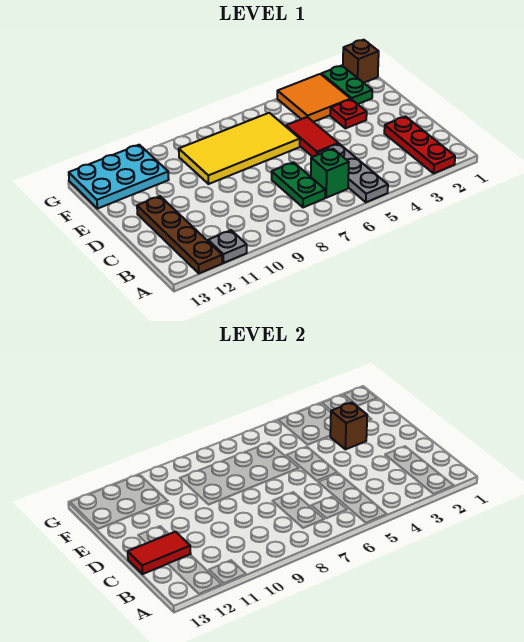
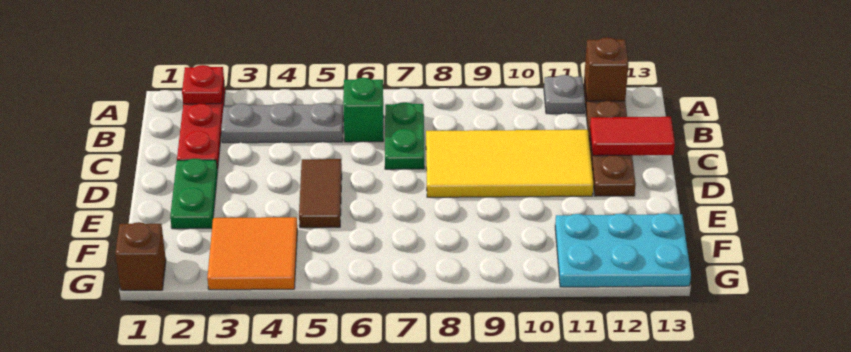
grey plate A5:C5 level 1 -> grey plate B3:B5 level 1
red tile D5:E5 level 1 -> brown tile D5:E5 level 1
red plate E3 level 1 -> red plate A2 level 2
brown brick E3 level 2 -> brown brick A12 level 2
yellow tile E6:F9 level 1 -> yellow tile C8:D11 level 1
green plate F2:G2 level 1 -> green plate D2:E2 level 1

